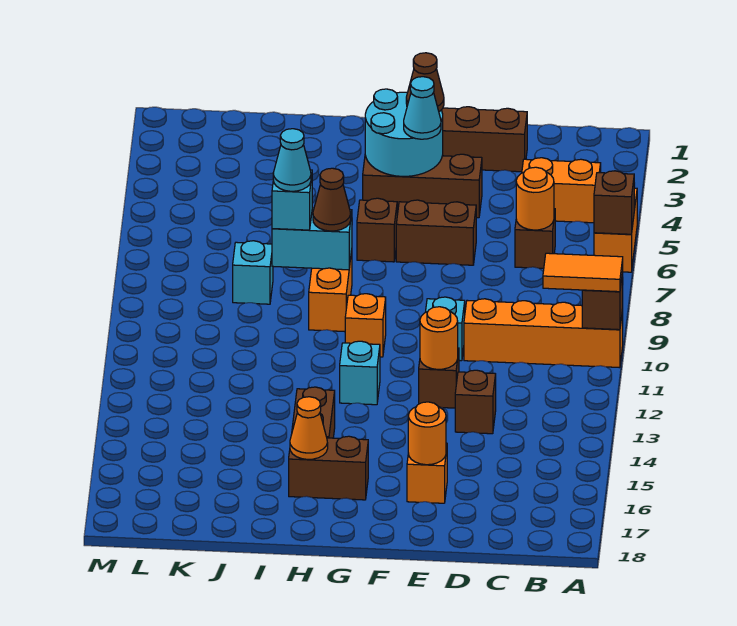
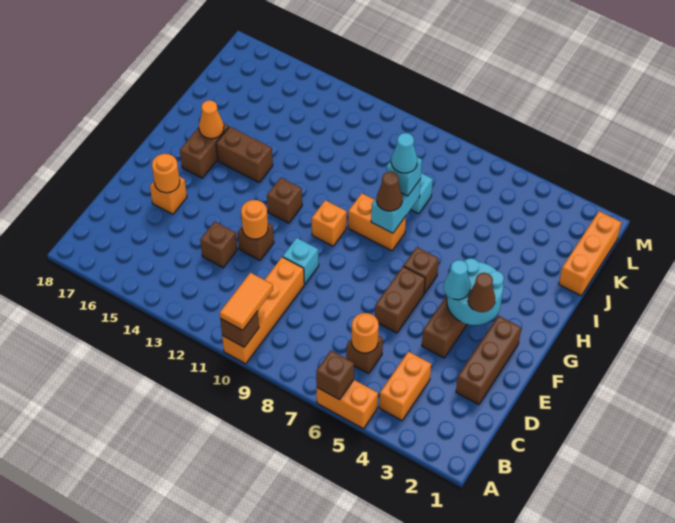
cyan brick G12 level 1 -> brown brick G12 level 1
none -> orange brick J1:L1 level 1

